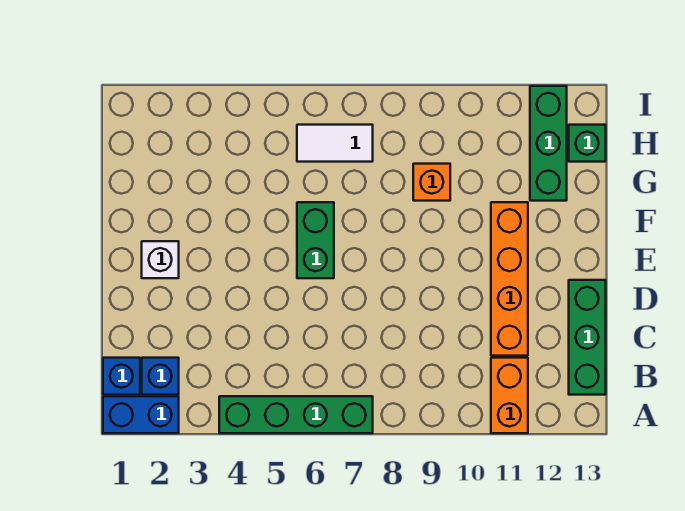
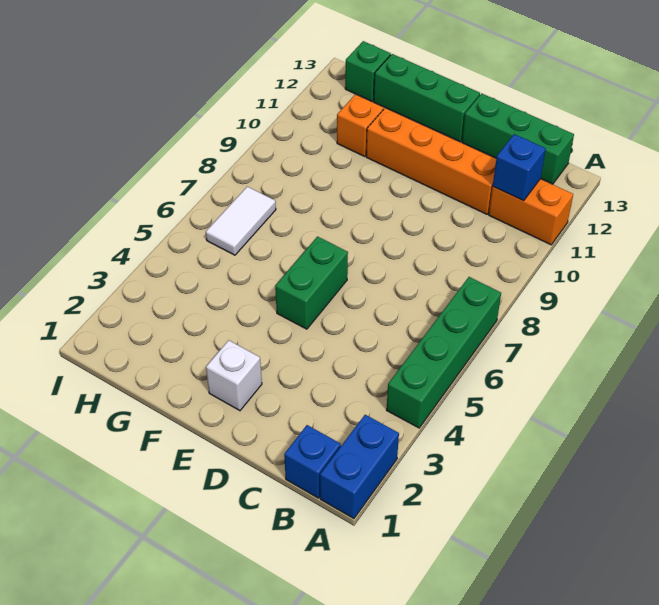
blue brick B2 level 1 -> blue brick B11 level 2
green brick E6:F6 level 1 -> green brick E5:E6 level 1
orange brick G9 level 1 -> orange brick G11 level 1
green brick G12:I12 level 1 -> green brick E13:G13 level 1

